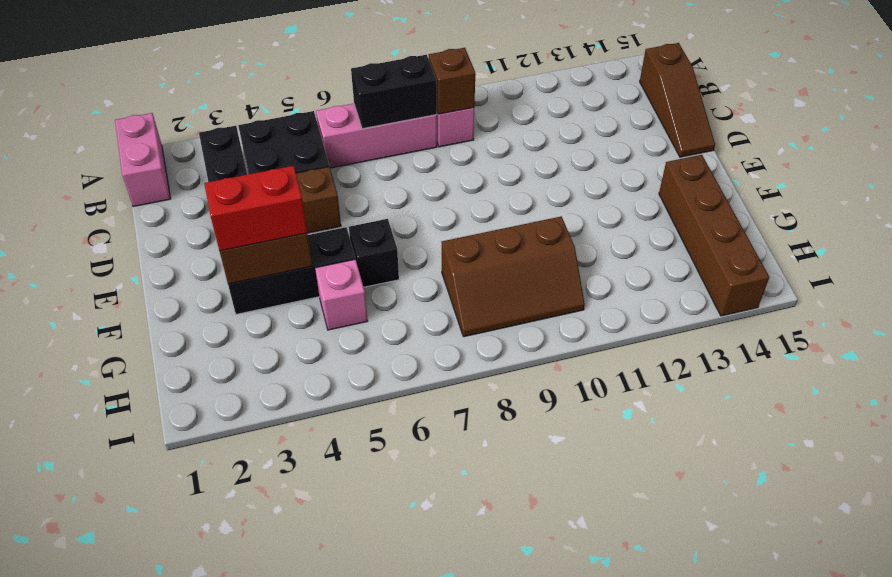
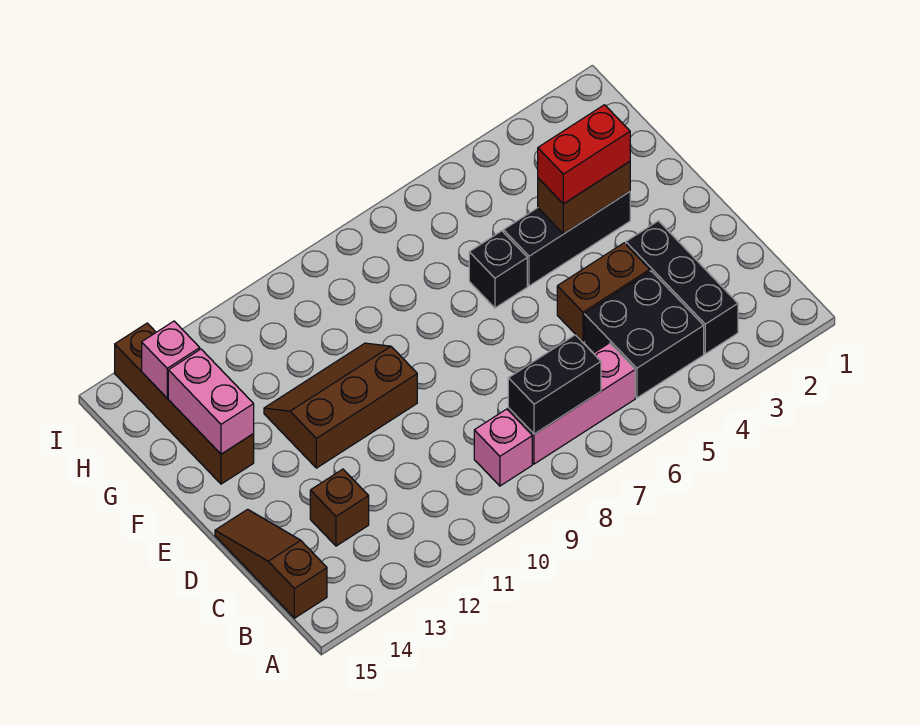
pink brick A1:B1 level 1 -> pink brick F14:G14 level 2
brown brick B9 level 2 -> brown brick C13 level 1
pink brick G5 level 1 -> pink brick H14 level 2
brown slope G8:H10 level 1 top G -> brown slope E10:F12 level 1 top E

